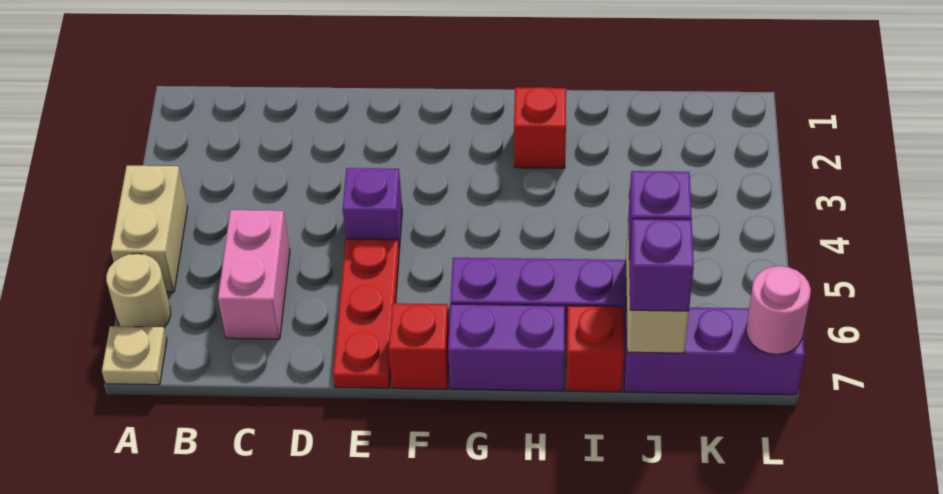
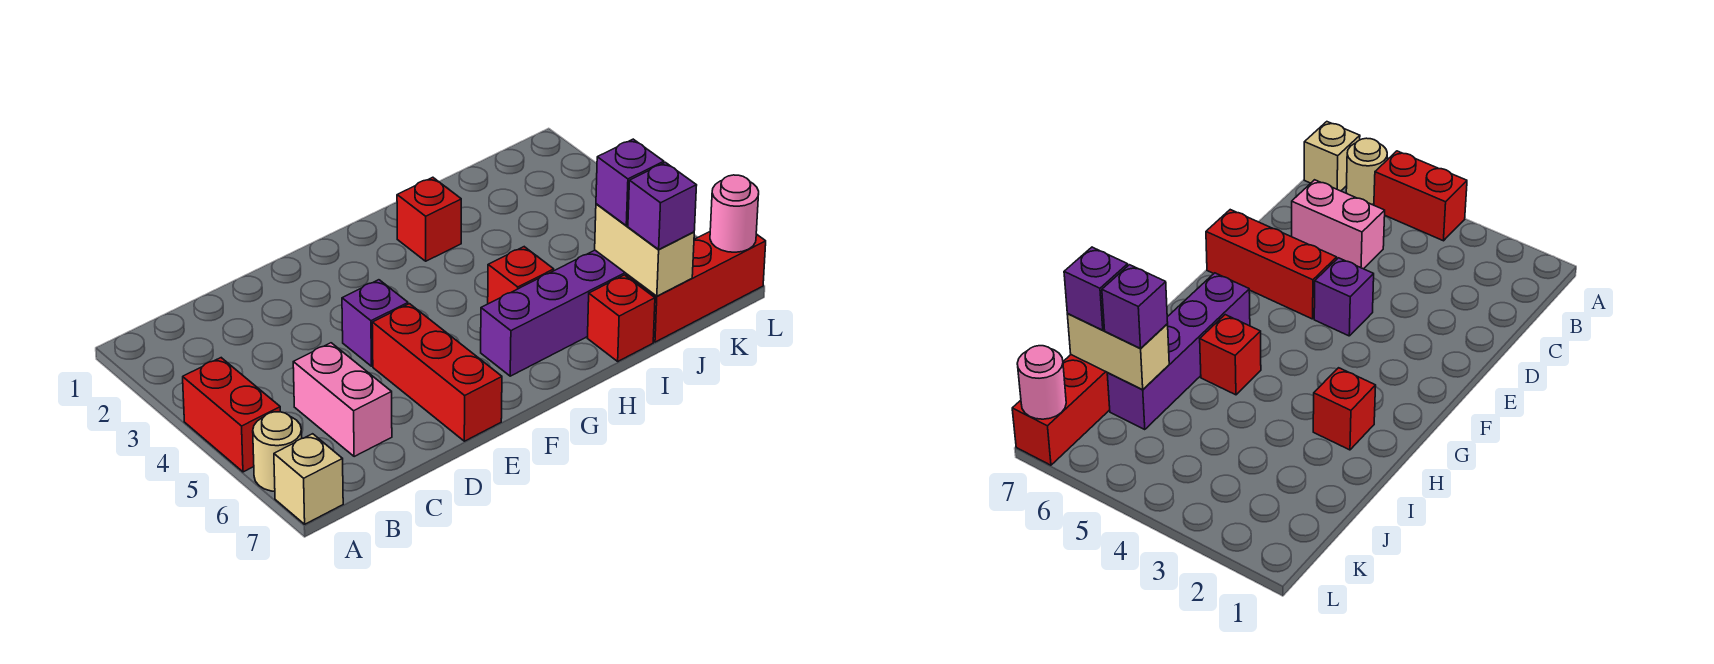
tan brick A4:A5 level 1 -> red brick A4:A5 level 1
tan plate A7 level 1 -> tan brick A7 level 1
red plate E5:E7 level 1 -> red brick E5:E7 level 1
red brick F7 level 1 -> red brick H5 level 1
purple brick G7:H7 level 1 -> none
purple brick J7:L7 level 1 -> red brick J7:L7 level 1

